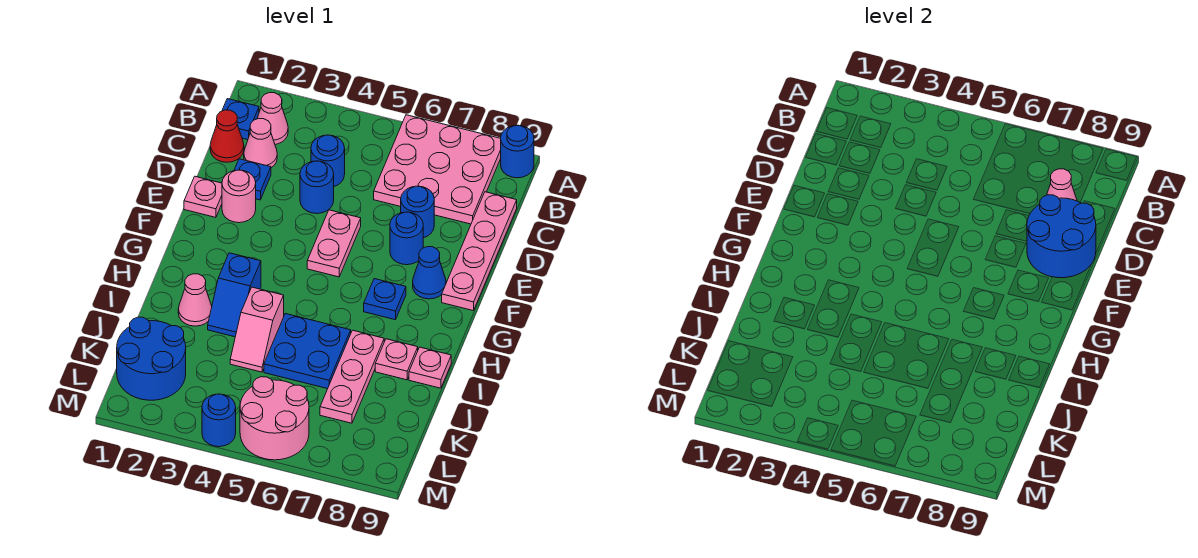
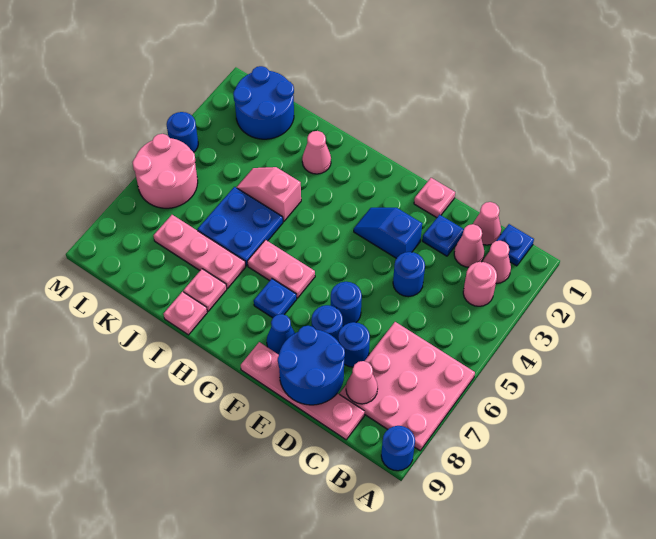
red cone C1 level 1 -> pink cone C1 level 1
blue round brick C4 level 1 -> blue round brick E6 level 1
pink round brick E2 level 1 -> pink round brick B3 level 1
pink plate E5:F5 level 1 -> pink plate G6:H6 level 1
blue slope H3:I3 level 1 top H -> blue slope E3:F3 level 1 top E

